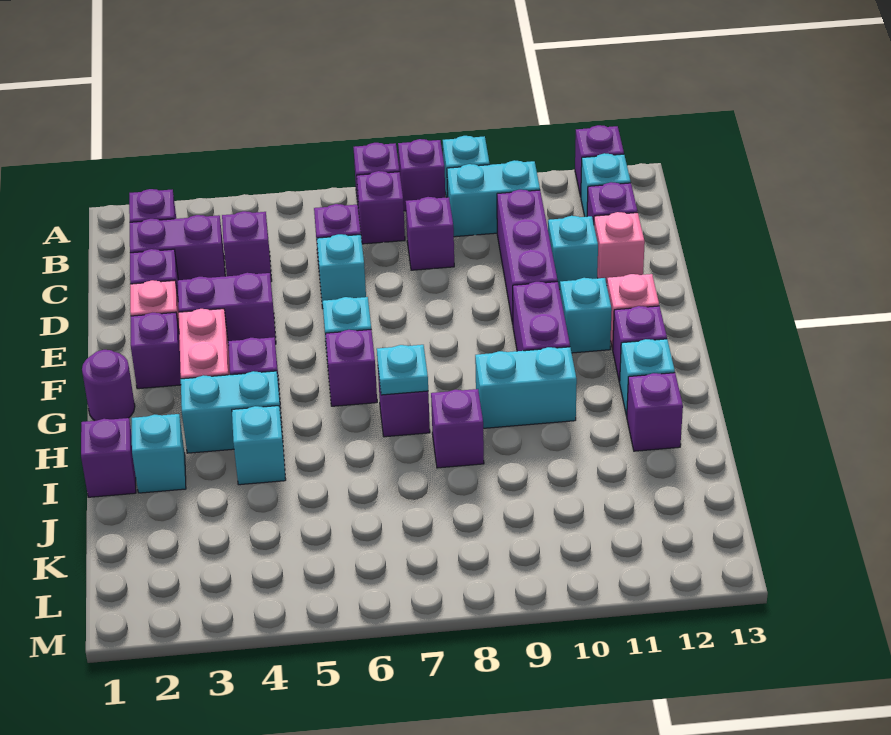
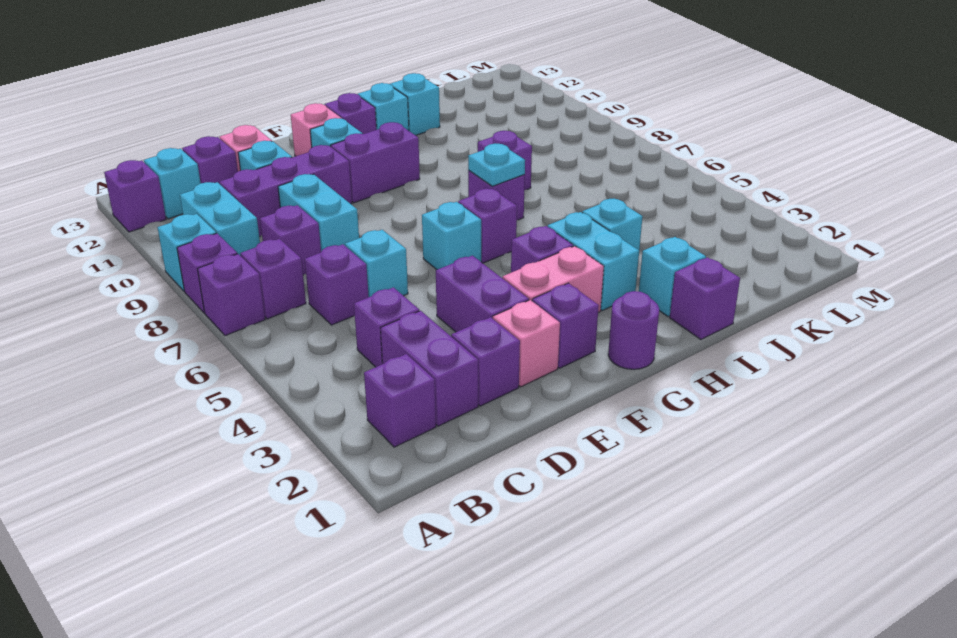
cyan brick H9:H10 level 1 -> cyan brick D8:D9 level 1
purple brick I12 level 1 -> cyan brick I12 level 1

